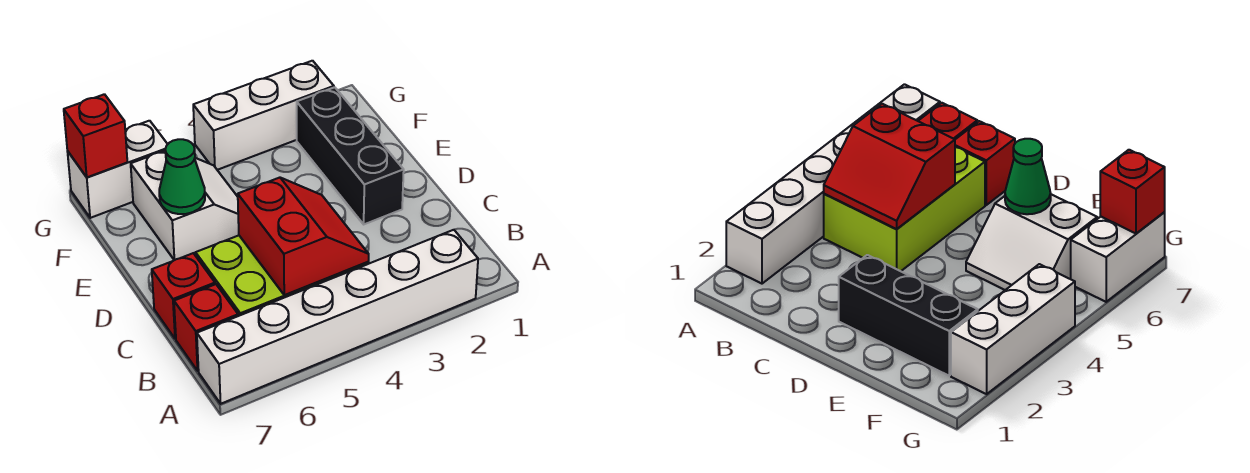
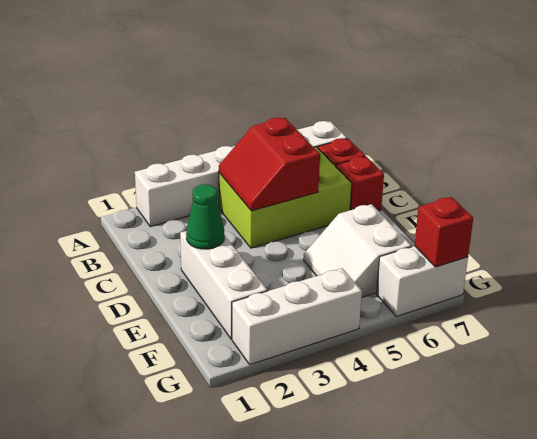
black brick D2:F2 level 1 -> white brick D2:F2 level 1
green cone E6 level 2 -> green cone D2 level 2

